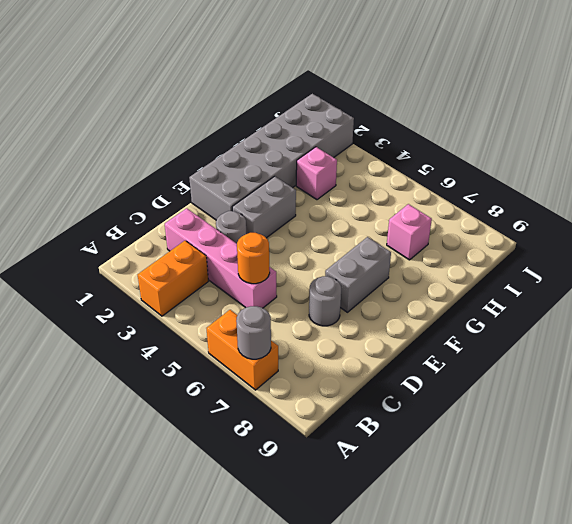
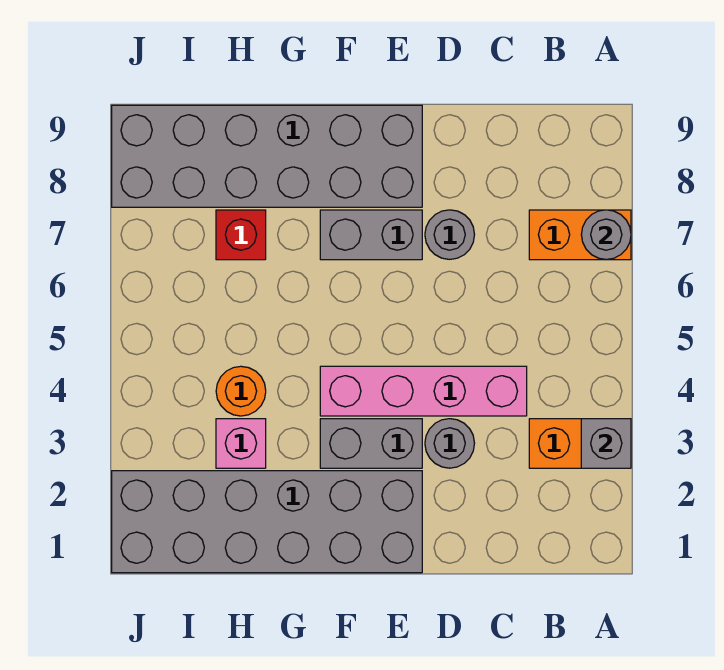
none -> grey brick A3 level 2
orange brick A6:A7 level 1 -> orange brick A7:B7 level 1
pink brick C2:C5 level 1 -> pink brick C4:F4 level 1
orange round brick C5 level 2 -> orange round brick H4 level 1
none -> grey brick E8:J9 level 1
pink brick H7 level 1 -> red brick H7 level 1

